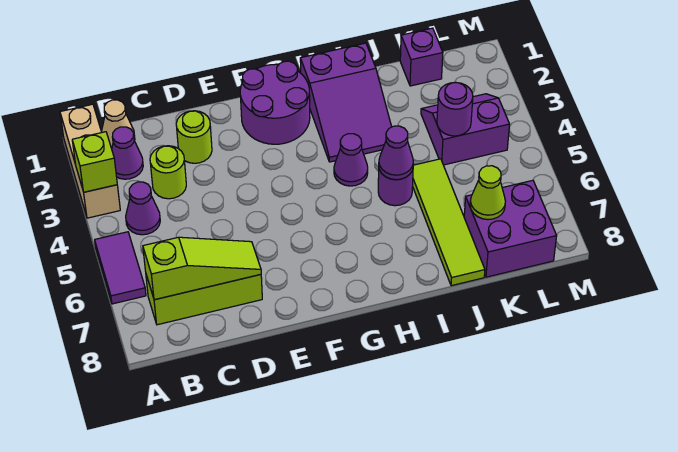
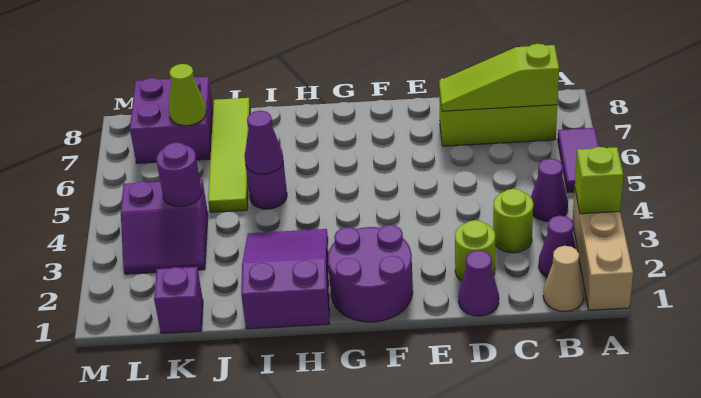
purple cone H4 level 1 -> purple cone D1 level 1

